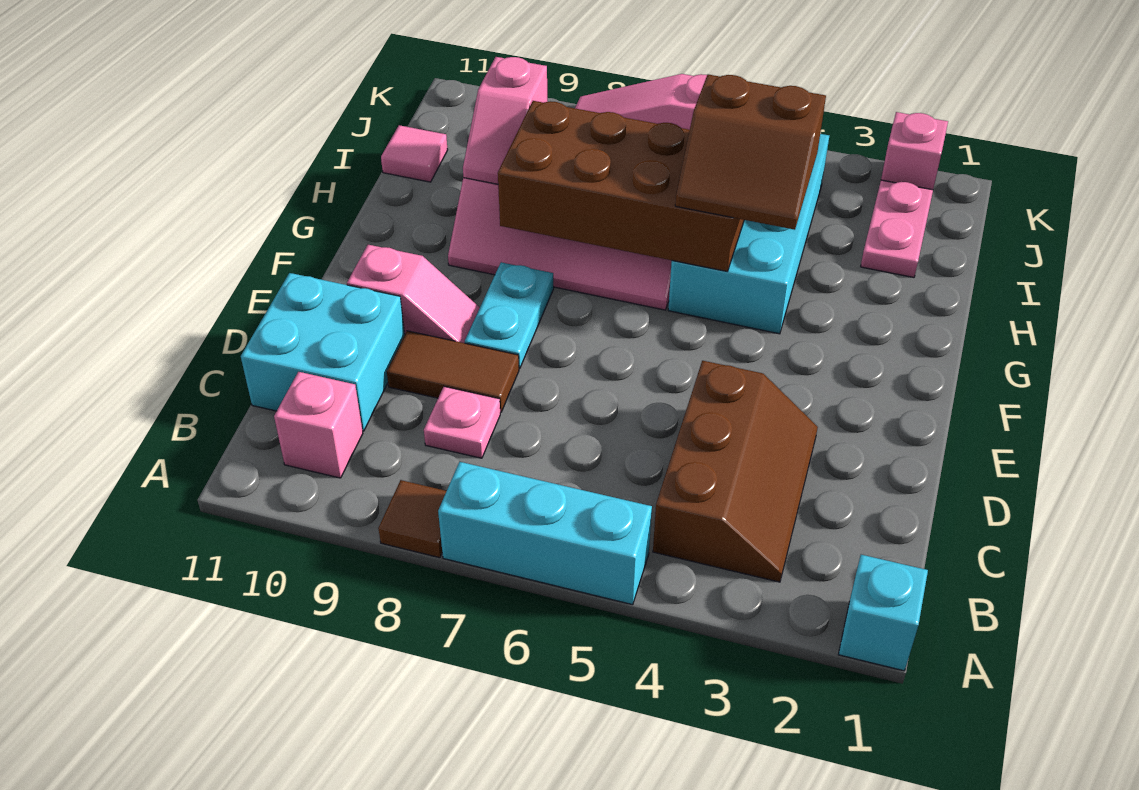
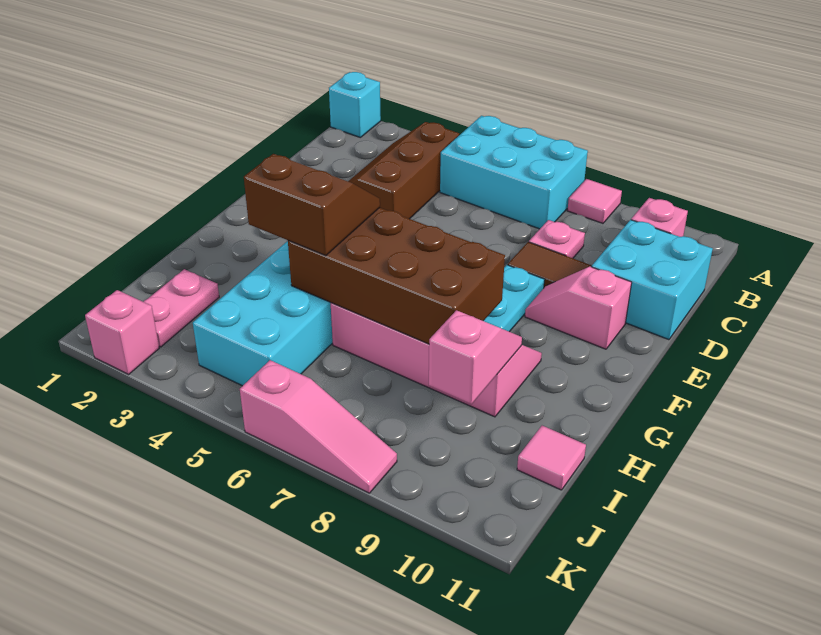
cyan brick A5:A7 level 1 -> cyan brick A5:B7 level 1
brown tile A8 level 1 -> pink tile A8 level 1

